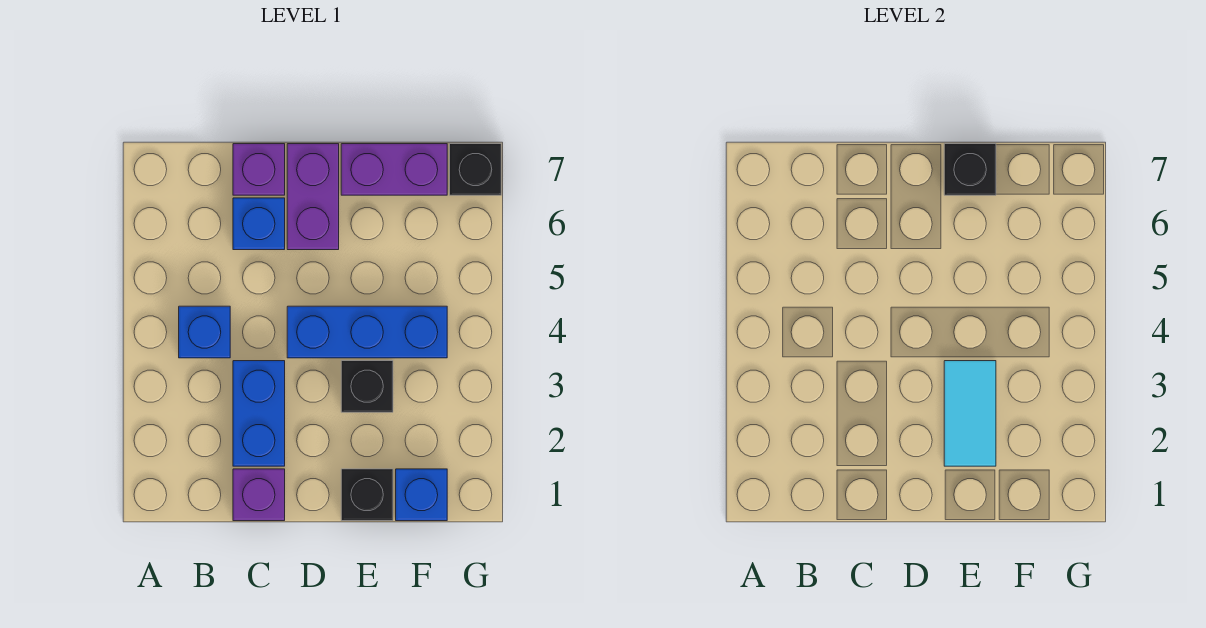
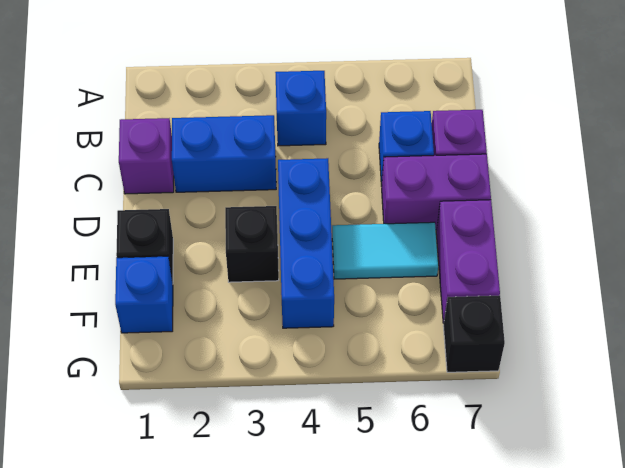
cyan tile E2:E3 level 2 -> cyan tile E5:E6 level 1
black brick E7 level 2 -> none

